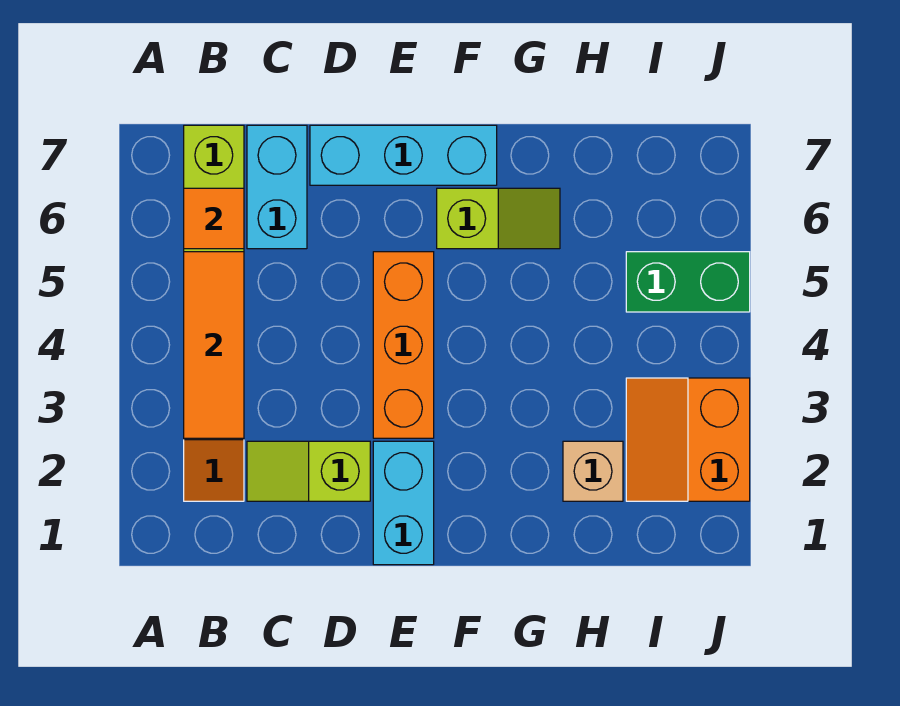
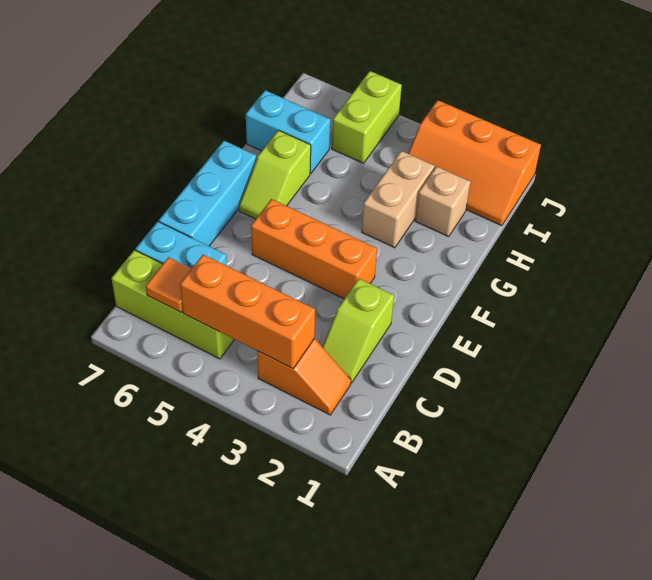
orange tile B3:B5 level 2 -> orange brick B3:B5 level 2
cyan brick E1:E2 level 1 -> cyan brick H6:H7 level 1
lime slope F6:G6 level 1 top F -> lime slope F6:G6 level 1 top G
none -> tan brick G3:H3 level 1
orange slope I2:J3 level 1 top J -> orange slope I1:J3 level 1 top J
green brick I5:J5 level 1 -> lime brick I5:J5 level 1

